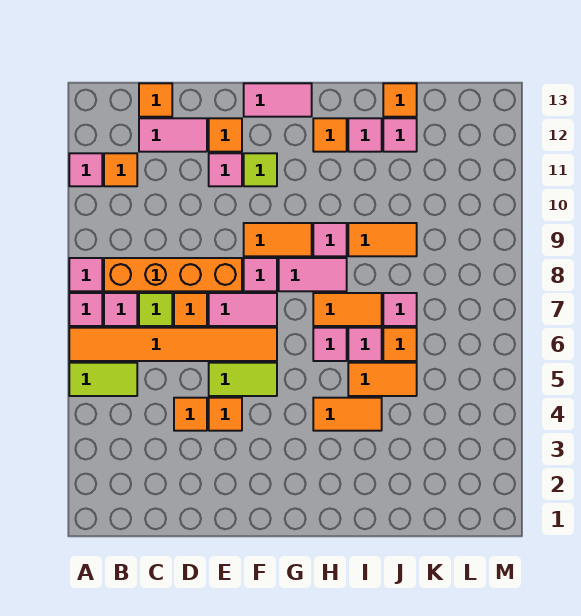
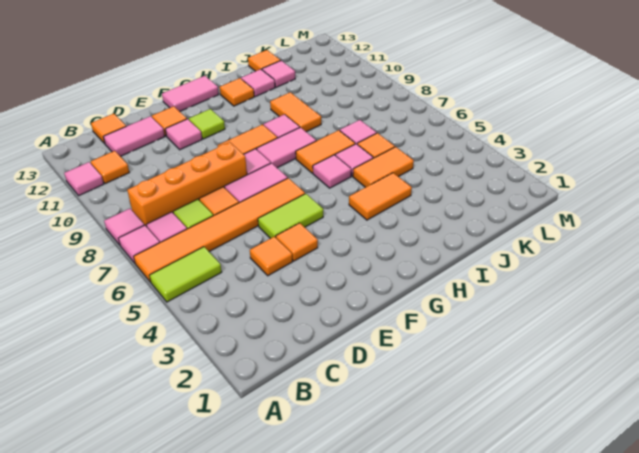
orange tile I9:J9 level 1 -> orange tile I9:I10 level 1

